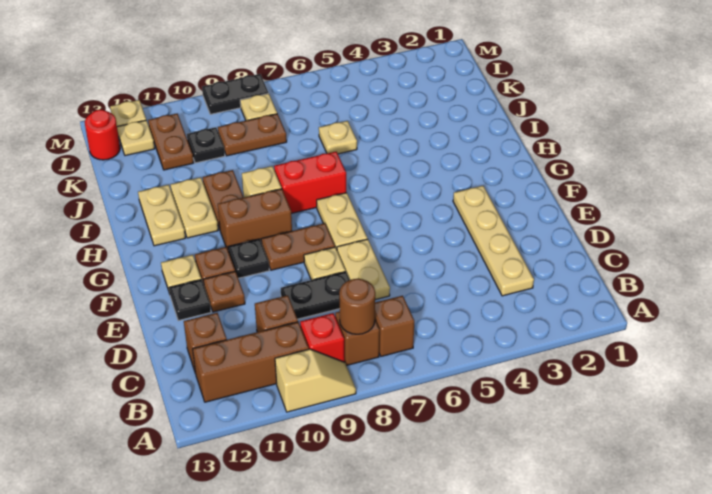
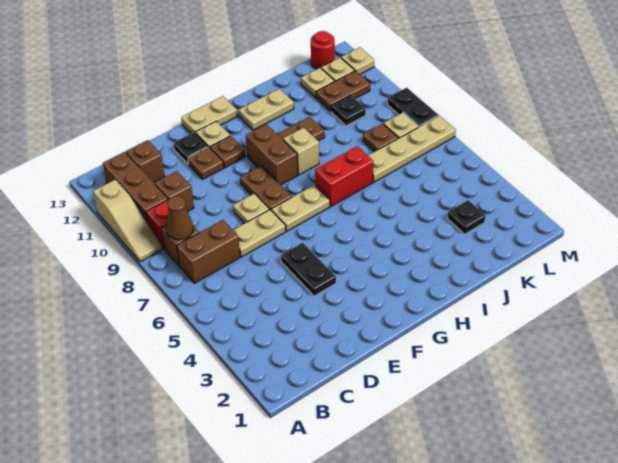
tan slope A9:A10 level 1 top 10 -> tan slope A9:A11 level 1 top 11
brown brick B7 level 1 -> brown brick B7:C7 level 1
brown round brick B8 level 2 -> brown cone B8 level 2
tan plate C3:F3 level 1 -> tan plate J7:M7 level 1
black plate D8:D9 level 1 -> black plate E4:E5 level 1
black plate F10 level 1 -> black plate K3 level 1
red brick H7:H8 level 1 -> red brick H7:I7 level 1
tan plate H11:I11 level 1 -> tan plate F13:G13 level 1
tan plate J6 level 1 -> tan plate K12 level 1
brown plate K8:K9 level 1 -> brown plate K8 level 1

